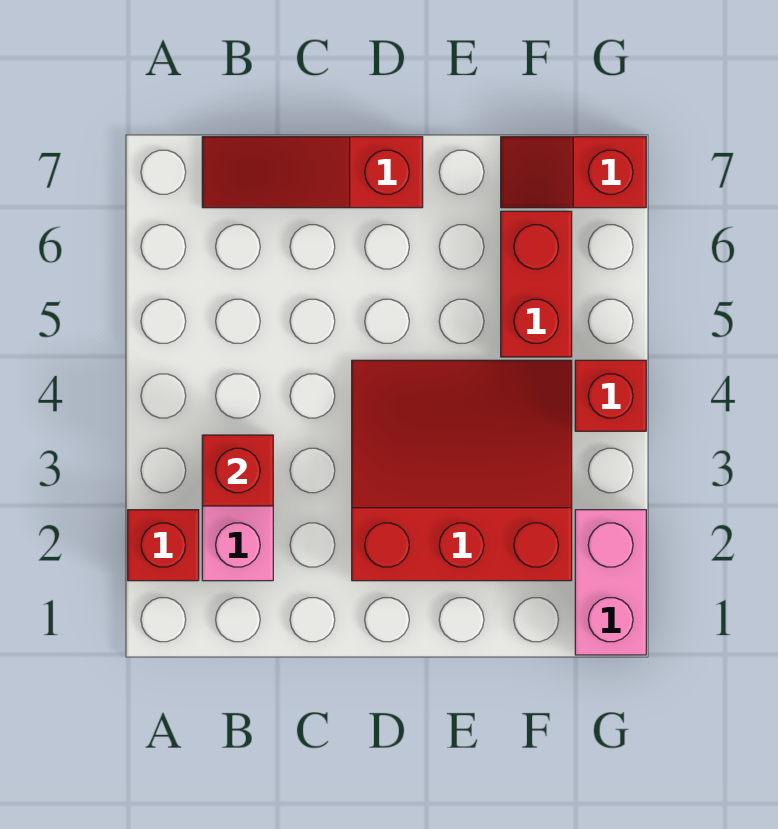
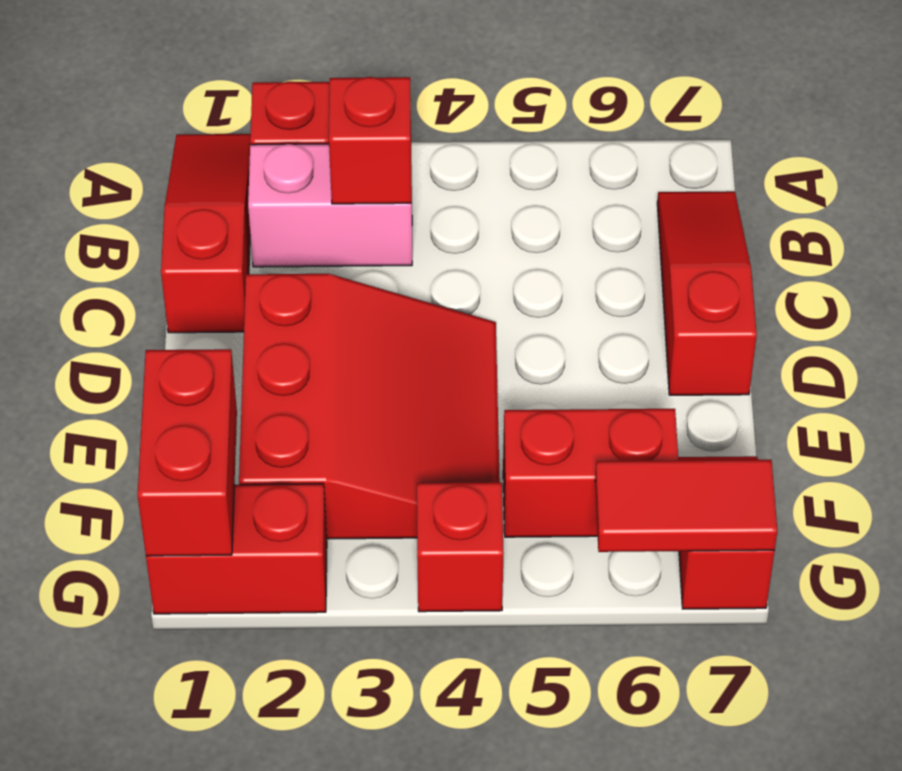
none -> red slope A1:C1 level 1 top C
none -> red brick F1:G1 level 2
pink brick G1:G2 level 1 -> red brick G1:G2 level 1
none -> red tile G6:G7 level 2

